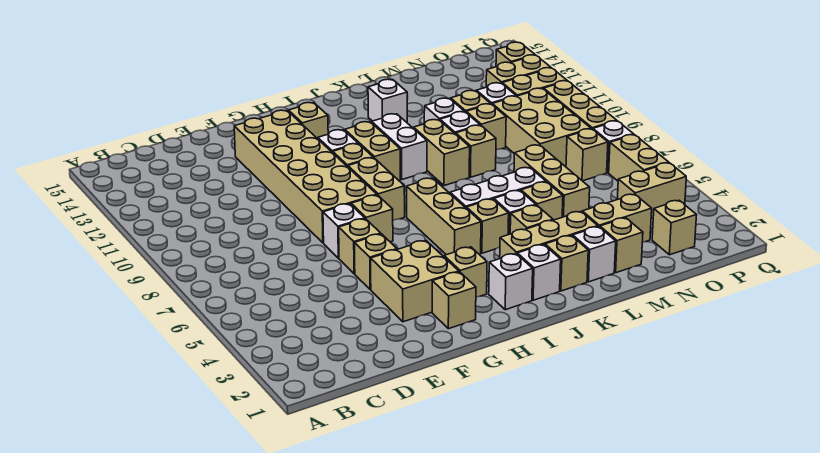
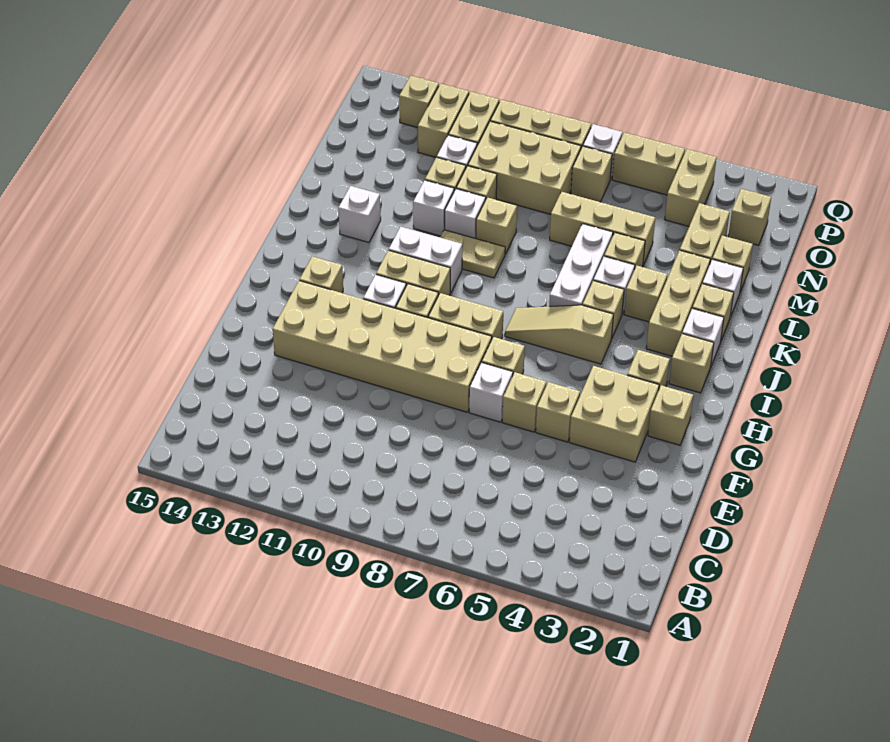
white brick I2 level 1 -> tan brick I2 level 1
tan brick I5:I7 level 1 -> tan slope I5:I7 level 1 top 5
tan brick K9:K10 level 1 -> tan plate K9:K10 level 1

